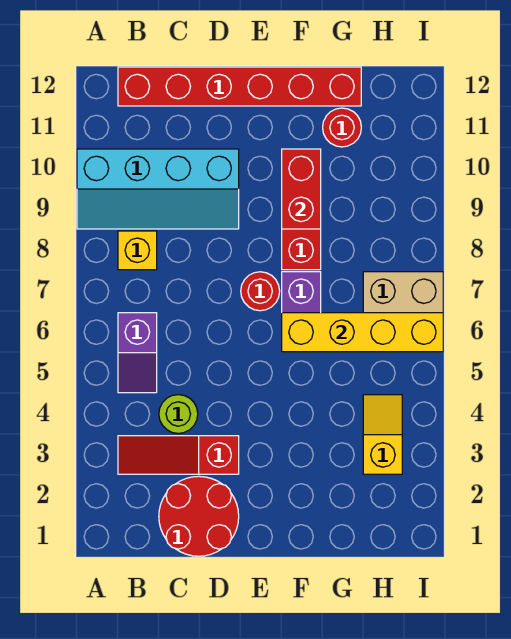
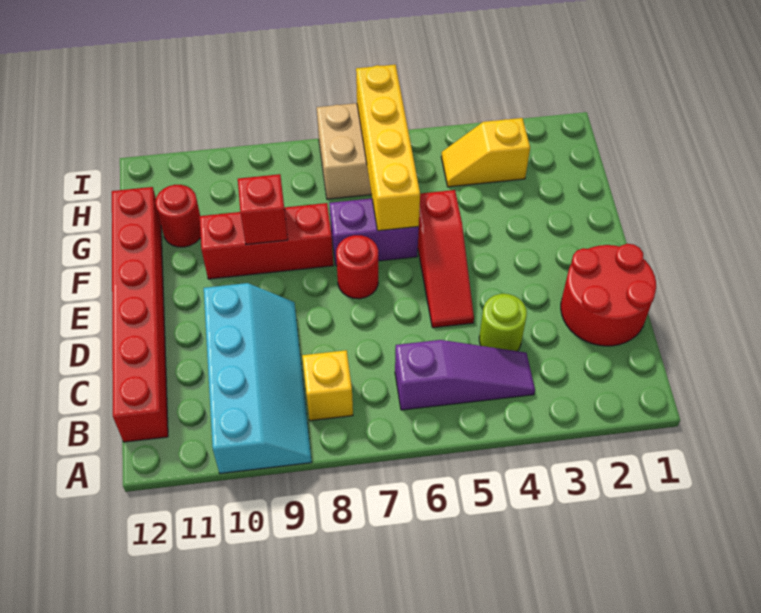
red slope B3:D3 level 1 top D -> red slope D5:F5 level 1 top F
purple slope B5:B6 level 1 top 6 -> purple slope B4:B6 level 1 top 6
red brick F9:F10 level 2 -> red brick F9 level 2

